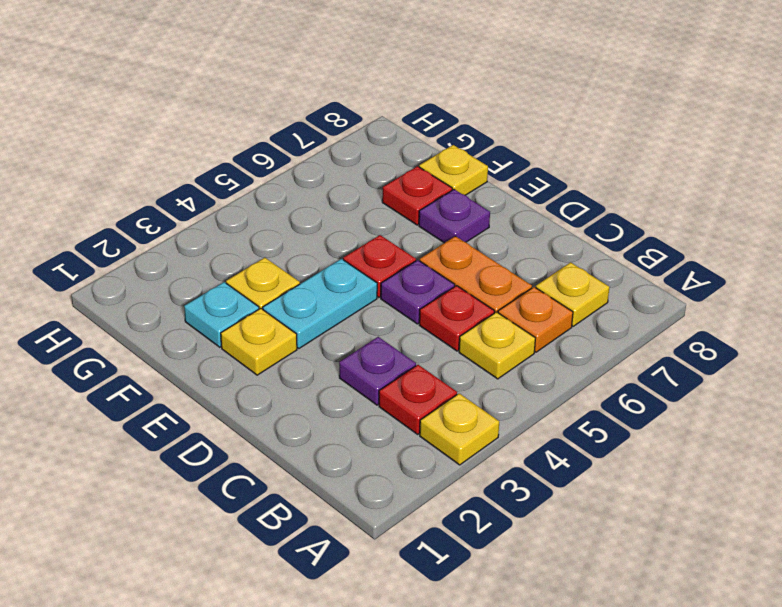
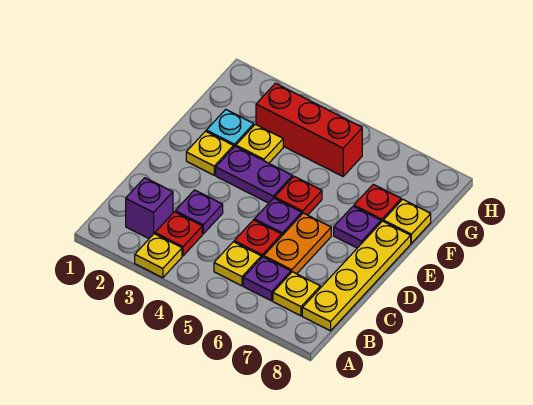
none -> purple brick B2 level 1
orange plate B6 level 1 -> purple plate B6 level 1
none -> yellow plate B8:E8 level 1
cyan plate E3:E4 level 1 -> purple plate E3:E4 level 1
none -> red brick G3:G5 level 1

